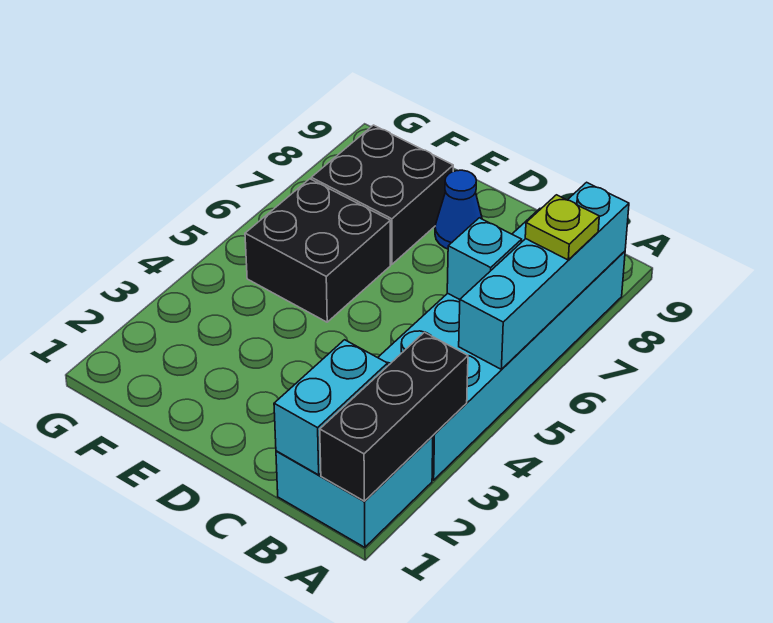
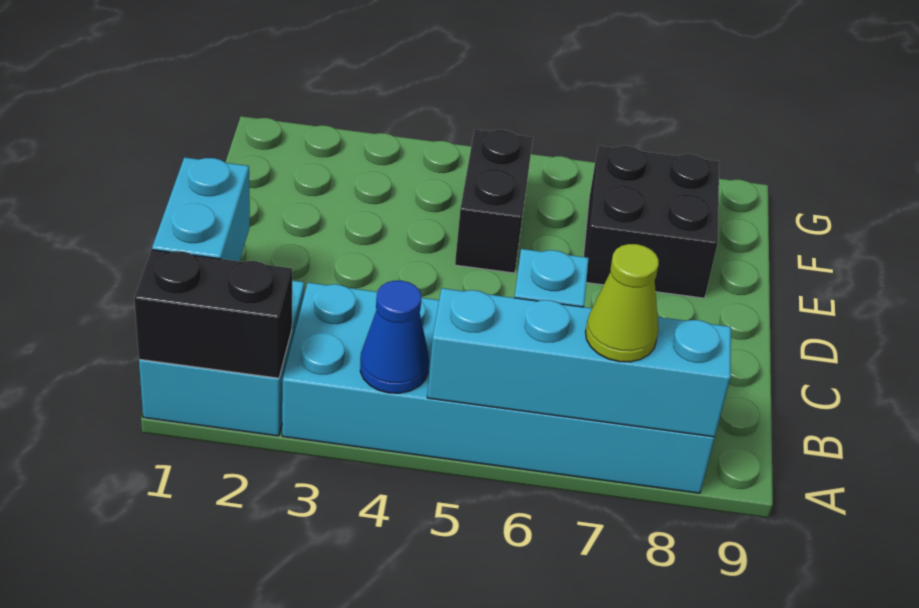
black brick A1:A3 level 2 -> black brick A1:A2 level 2
lime plate A7 level 3 -> lime cone A7 level 3
cyan brick B1:B2 level 2 -> cyan brick B1:C1 level 2
blue cone D8 level 1 -> blue cone A4 level 2
black brick E5:F6 level 1 -> black brick E5:F5 level 1

